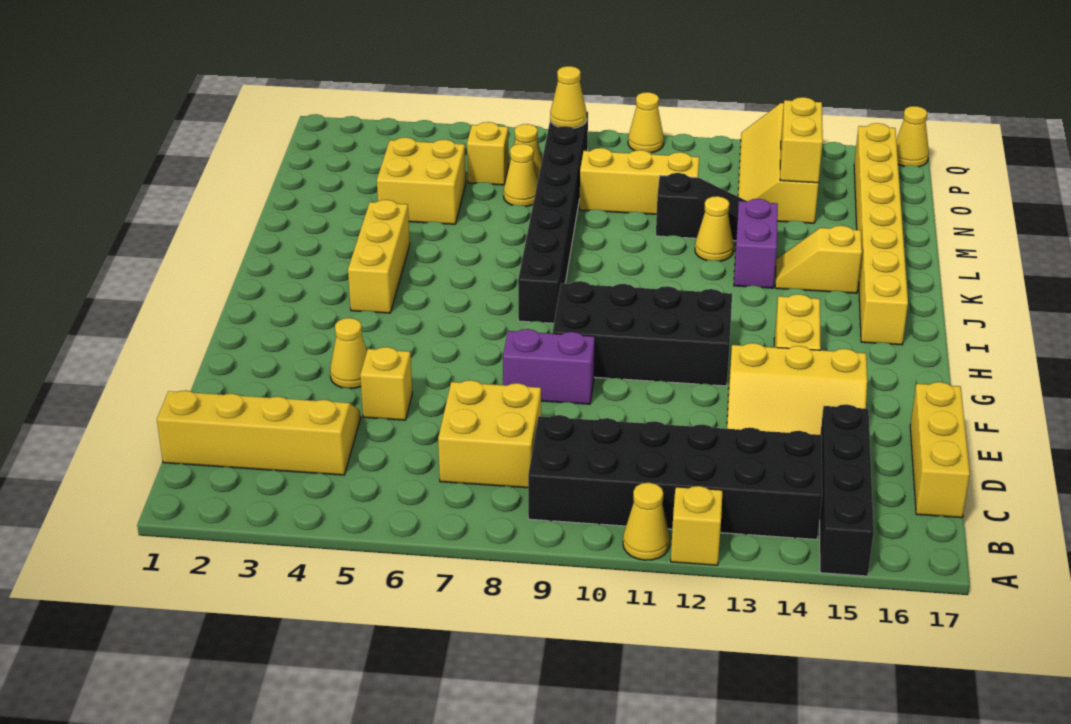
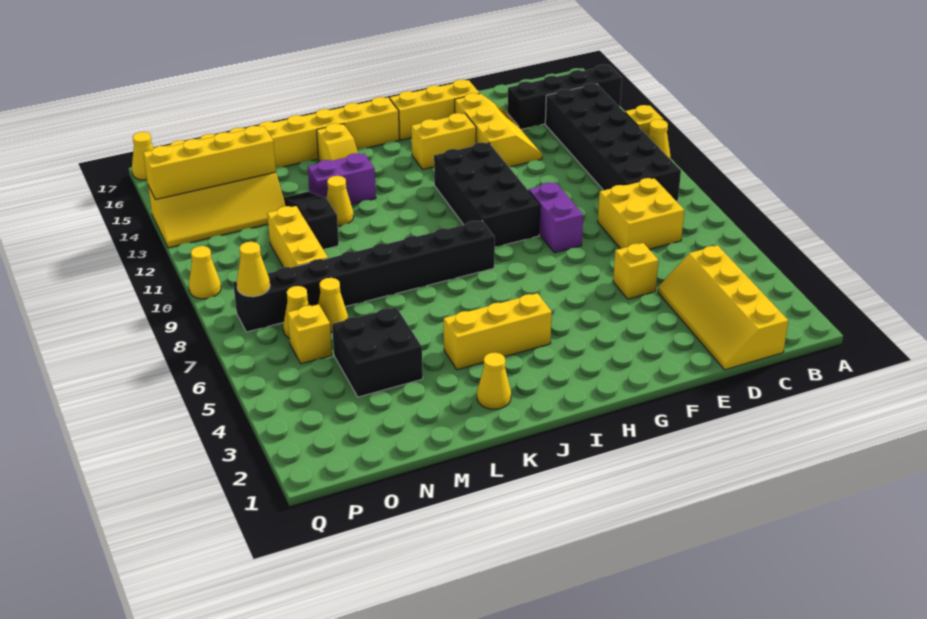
yellow brick C17:E17 level 1 -> yellow brick F16:H16 level 1
yellow cone F4 level 1 -> yellow cone K2 level 1
yellow brick M4:N5 level 1 -> black brick M4:N5 level 1
yellow brick N14:O14 level 2 -> yellow brick N14:Q14 level 2

